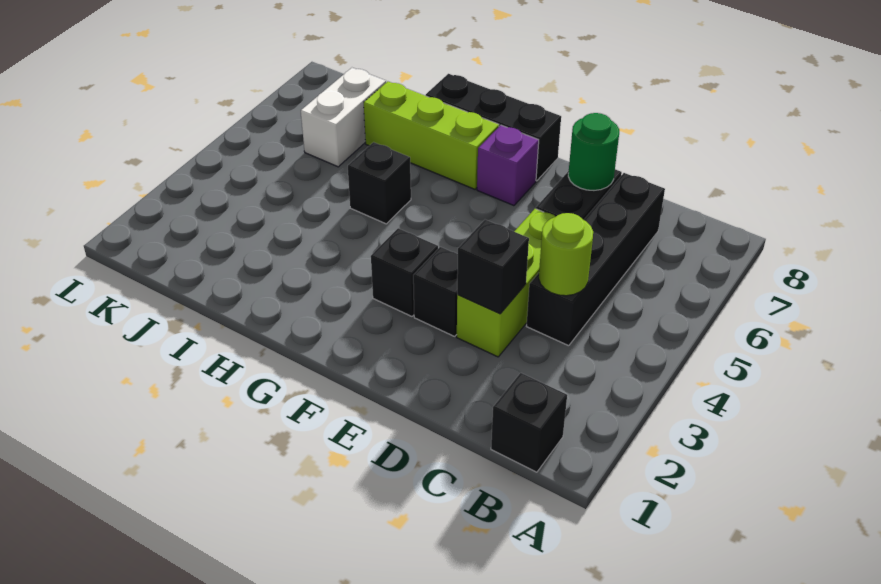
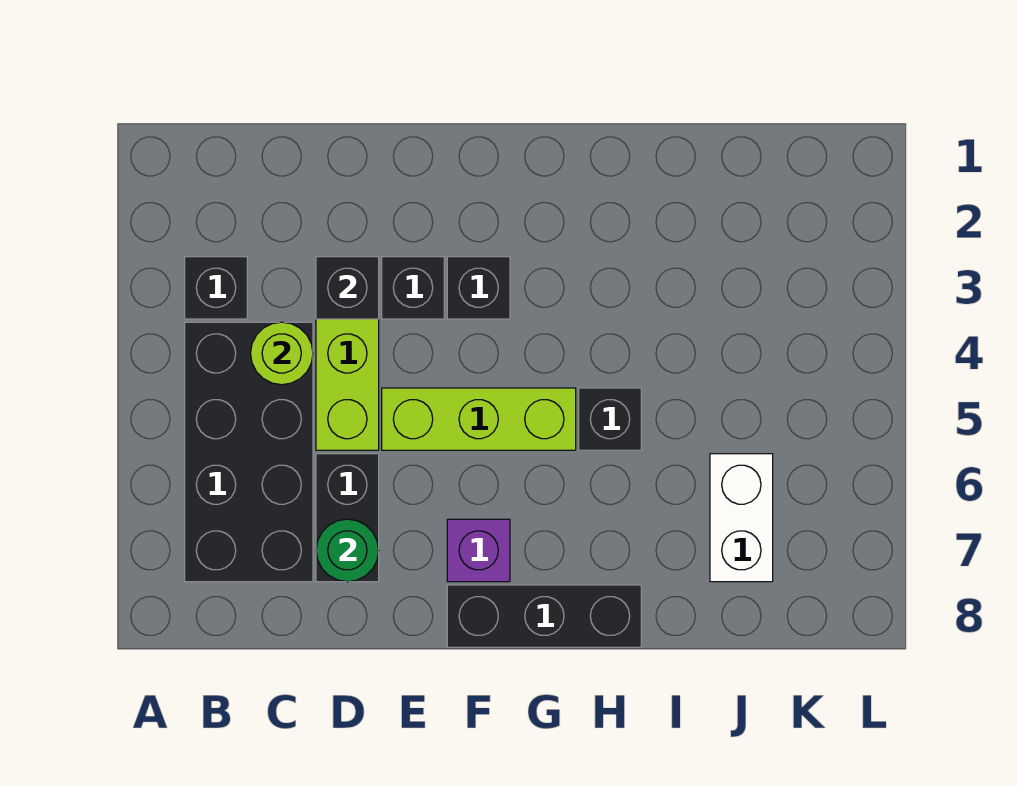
black brick B1 level 1 -> black brick B3 level 1
black brick C4:C7 level 1 -> black brick B4:C7 level 1
lime brick G7:I7 level 1 -> lime brick E5:G5 level 1

